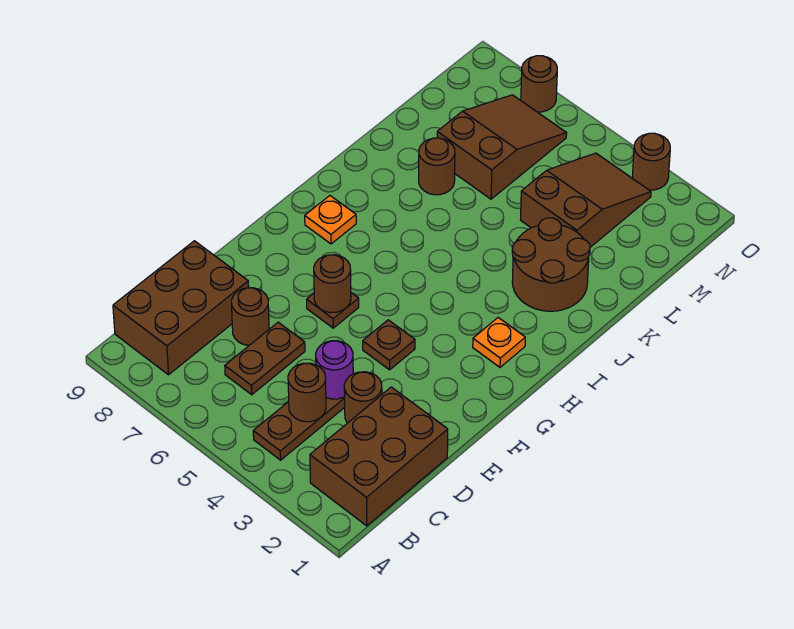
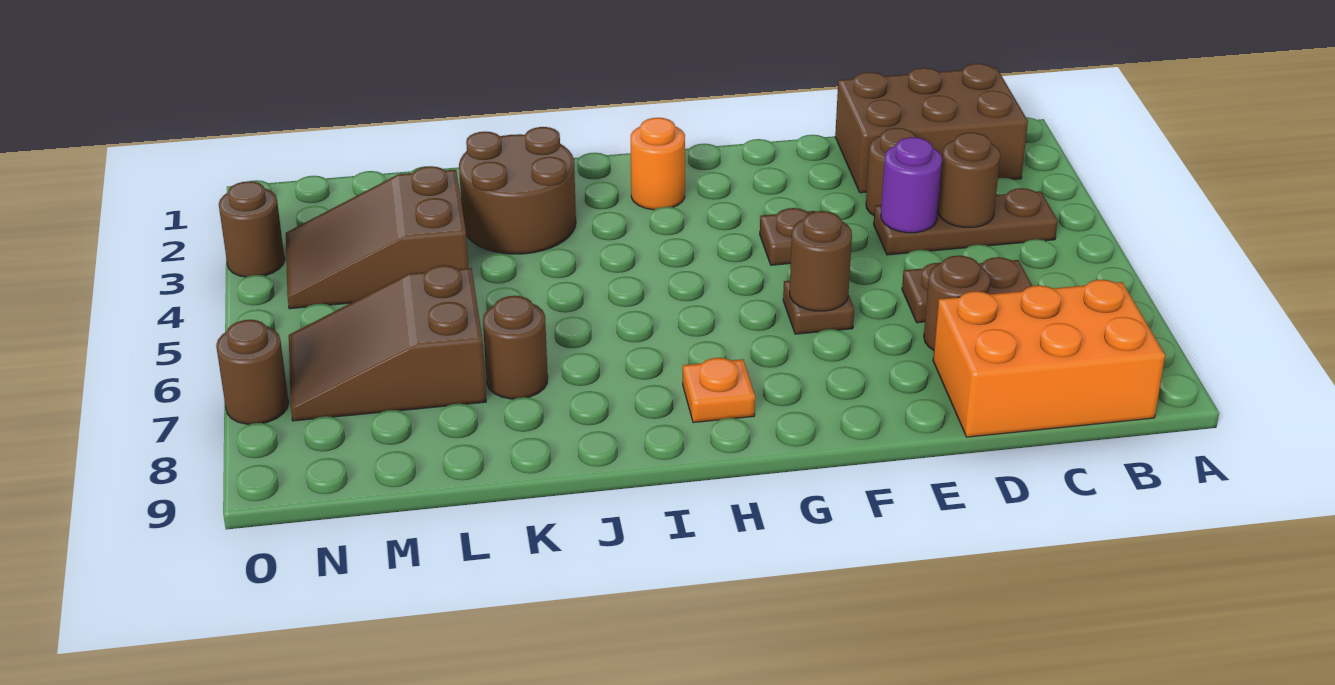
brown brick B8:D9 level 1 -> orange brick B8:D9 level 1
orange plate H2 level 1 -> orange round brick H2 level 1

